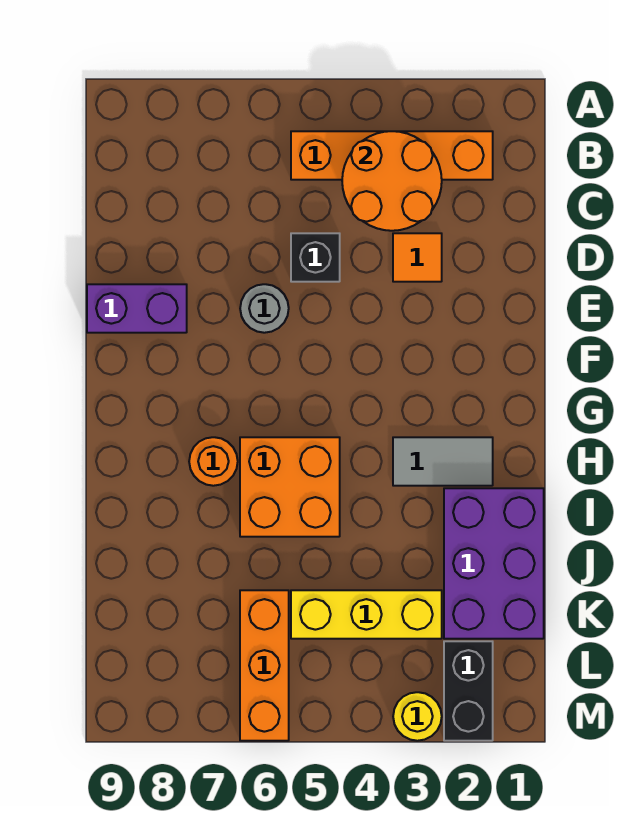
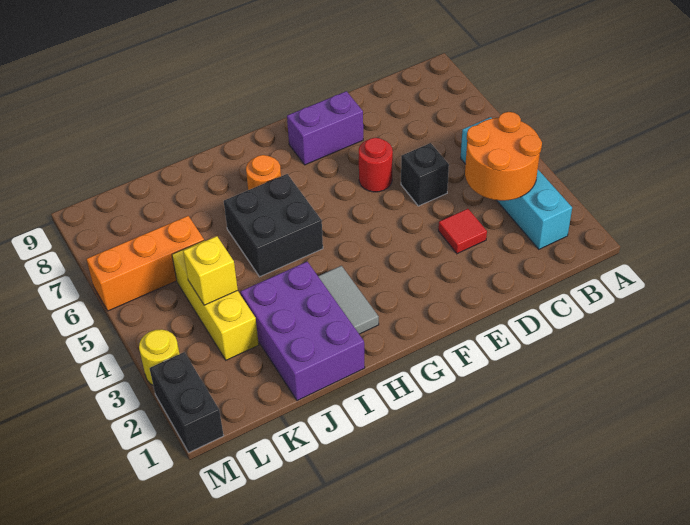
orange brick B2:B5 level 1 -> cyan brick B2:B5 level 1
orange tile D3 level 1 -> red tile D3 level 1
grey round brick E6 level 1 -> red round brick E6 level 1
purple brick E8:E9 level 1 -> purple brick E8:F8 level 1
orange brick H5:I6 level 1 -> black brick H5:I6 level 1
purple brick I1:K2 level 1 -> purple brick I1:J3 level 1
none -> yellow brick K4 level 2
black brick L2:M2 level 1 -> black brick M1:M2 level 1

